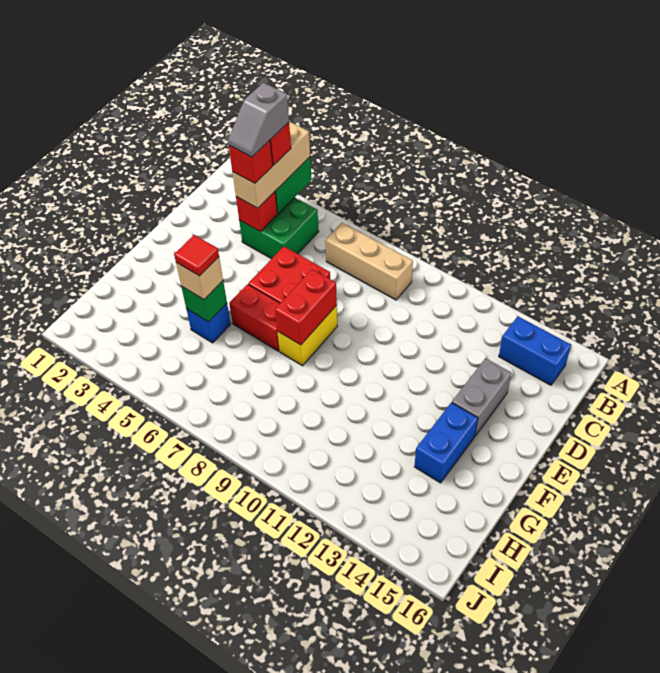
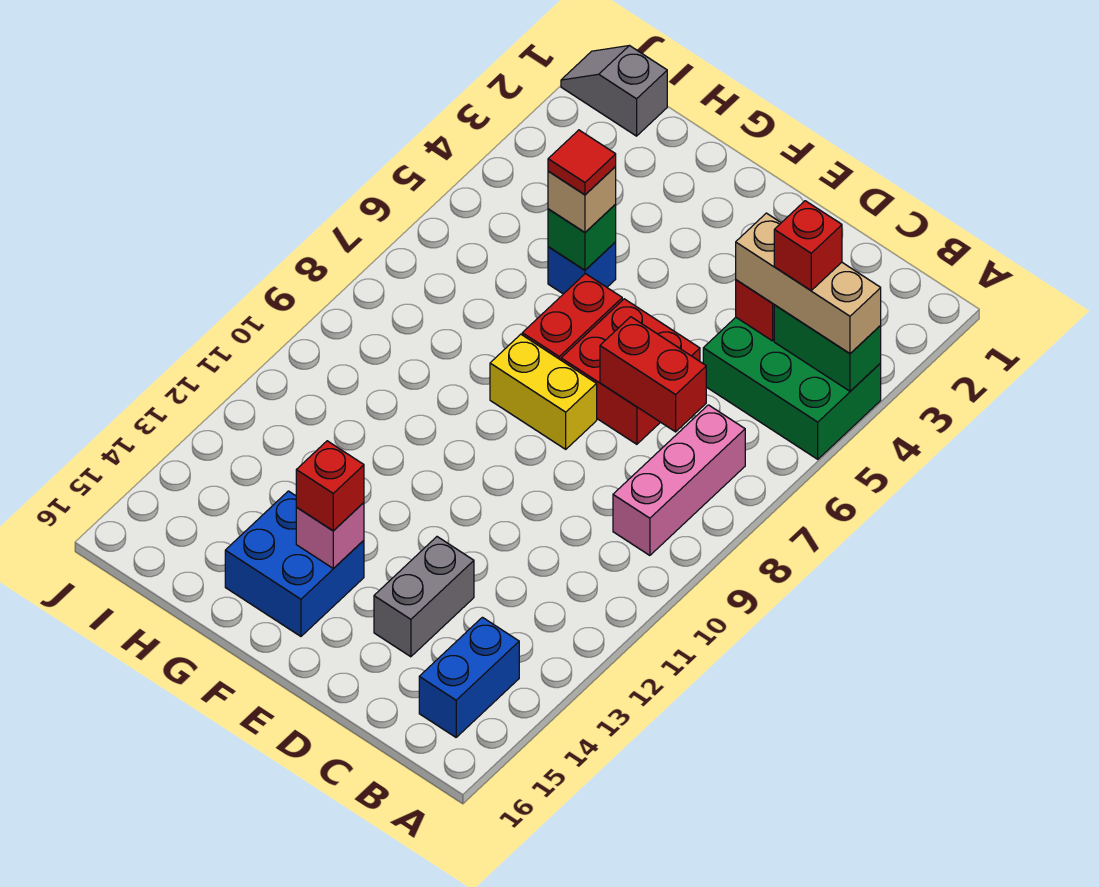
green brick B4:C5 level 1 -> green brick A4:C5 level 1
grey slope B4:C4 level 5 top B -> grey slope I1:J1 level 1 top I
tan brick B7:B9 level 1 -> pink brick B7:B9 level 1
red brick C4 level 4 -> red brick F14 level 3
grey brick D14:E14 level 1 -> grey brick D13:D14 level 1
red brick E8:F8 level 2 -> red brick C7:D7 level 2
blue brick F14:G14 level 1 -> blue brick F14:G15 level 1
none -> pink brick F14 level 2

